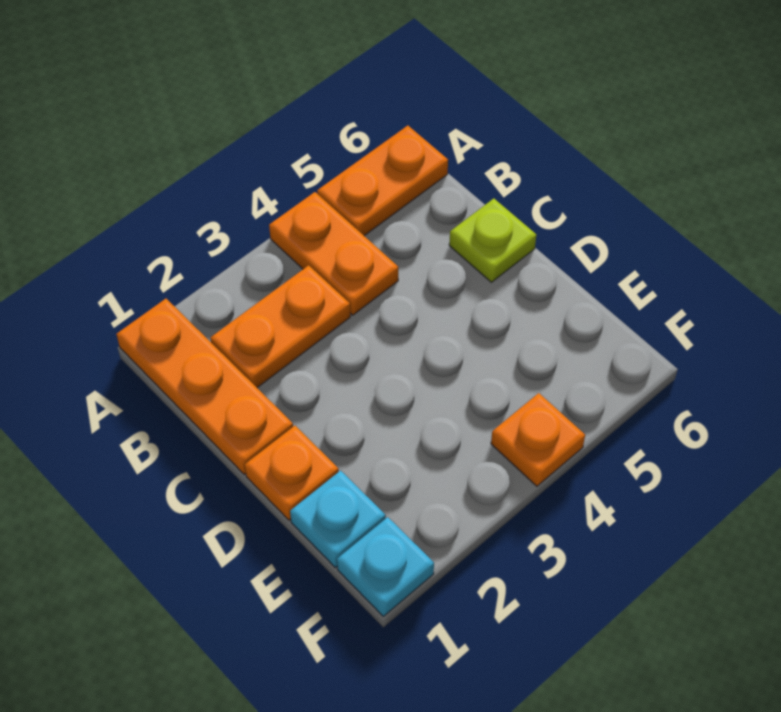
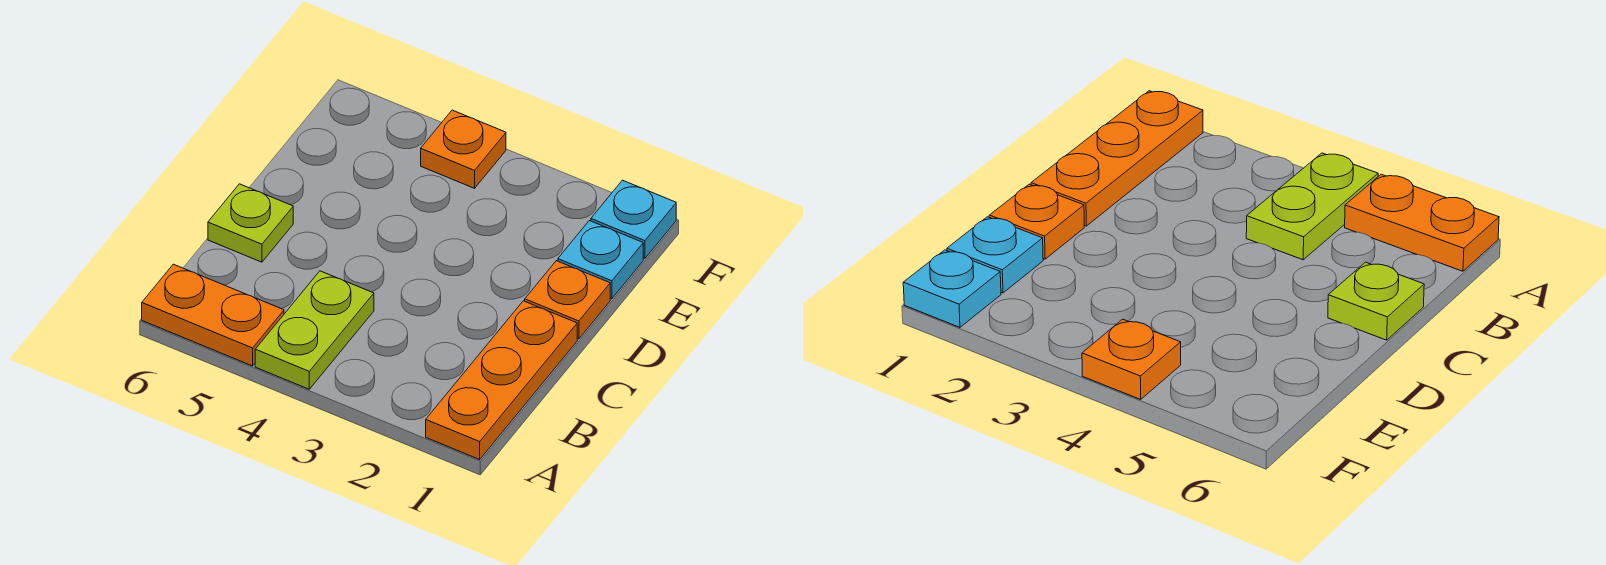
orange plate A4:B4 level 1 -> lime plate A4:B4 level 1
orange plate B2:B3 level 1 -> none

